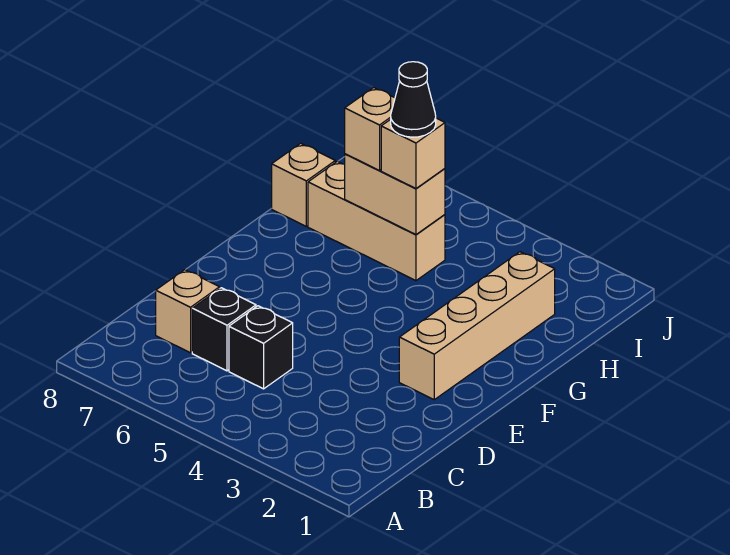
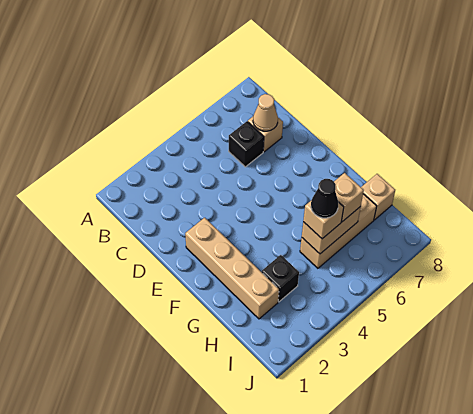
black brick C5 level 1 -> black brick H3 level 1
none -> tan cone C7 level 2

